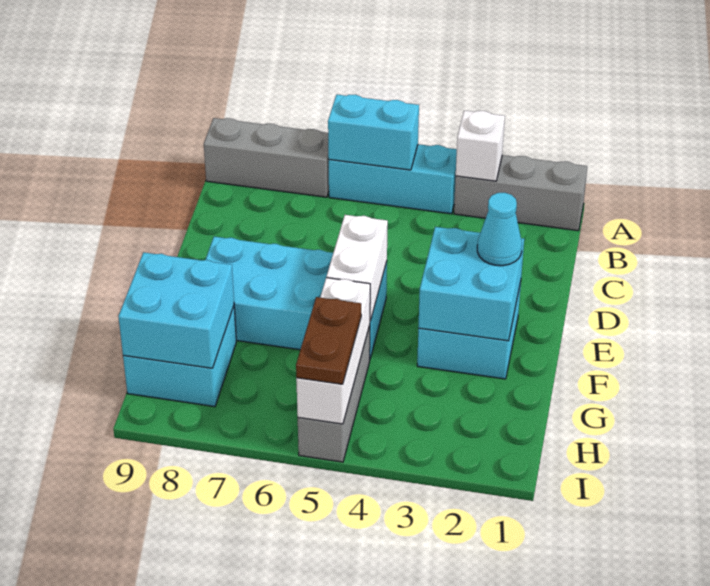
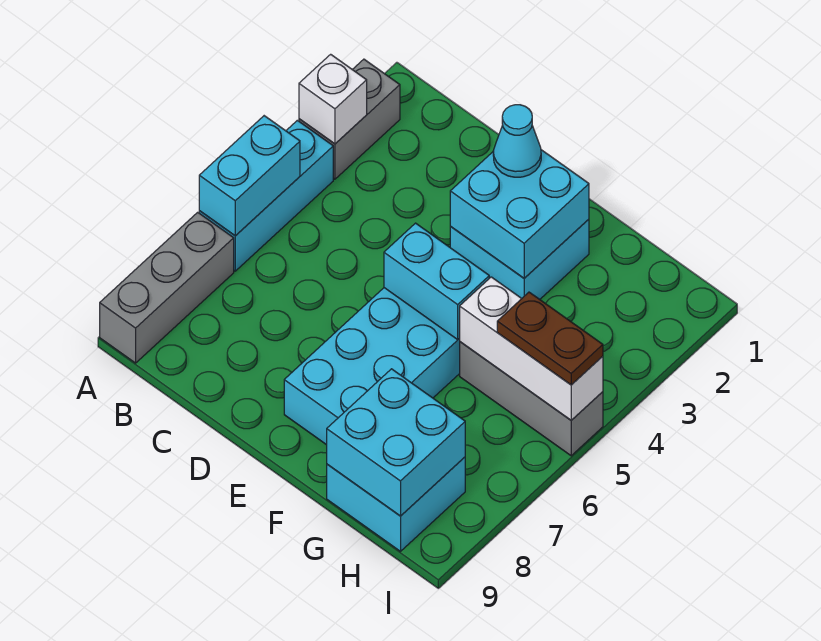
grey brick A1:A3 level 1 -> grey brick A2:A3 level 1
white brick E5:F5 level 2 -> cyan brick E5:F5 level 2

